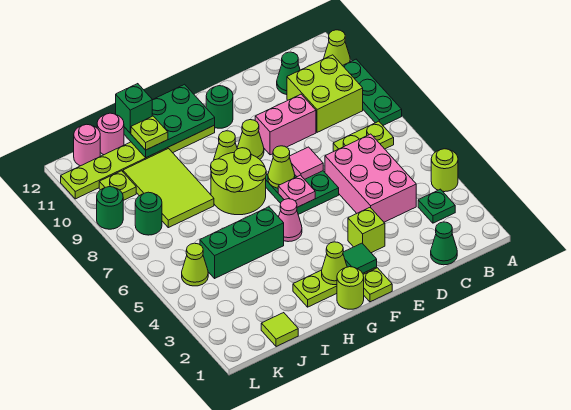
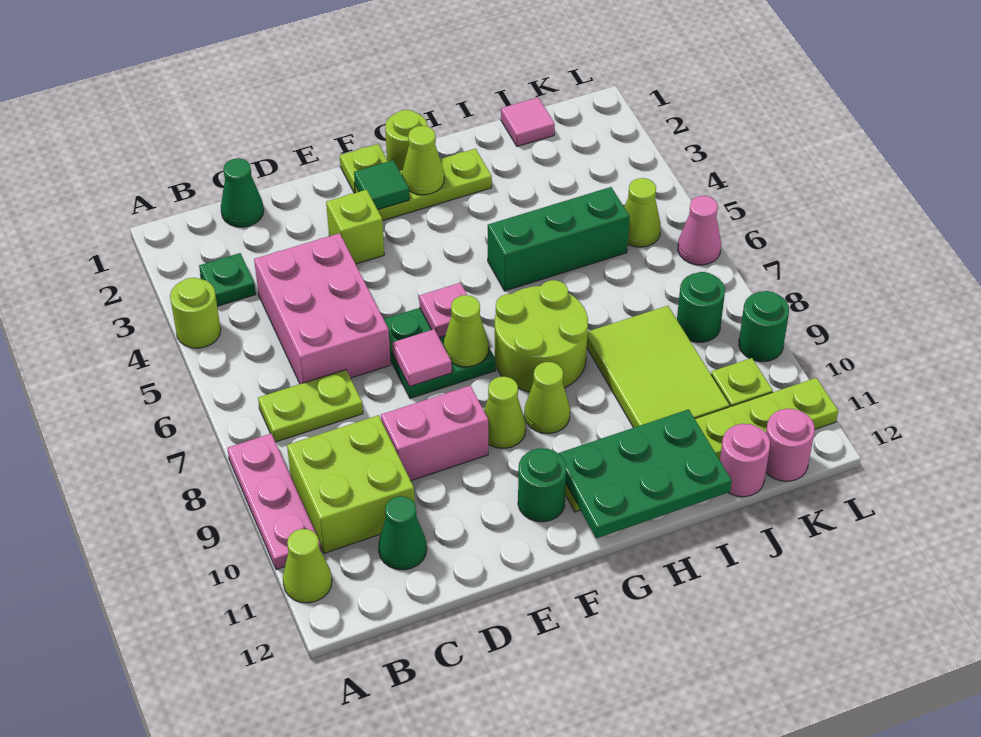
green plate A8:A10 level 1 -> pink plate A8:A10 level 1
pink cone G5 level 1 -> pink cone L6 level 1
lime plate I11 level 3 -> none
green brick I12 level 3 -> none
lime tile J1 level 1 -> pink tile J1 level 1

